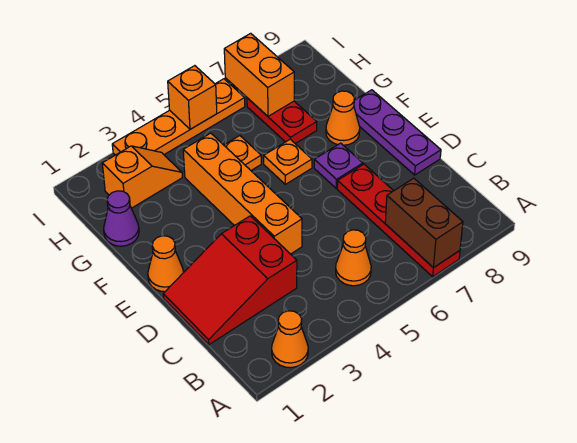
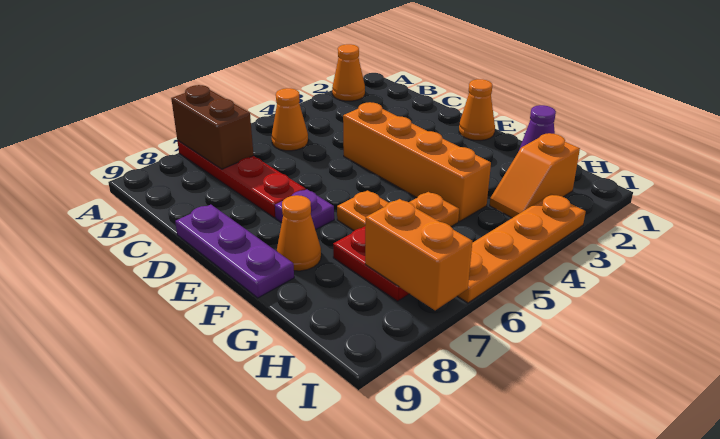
red slope C1:D3 level 1 top 3 -> none
orange brick I5 level 2 -> none

